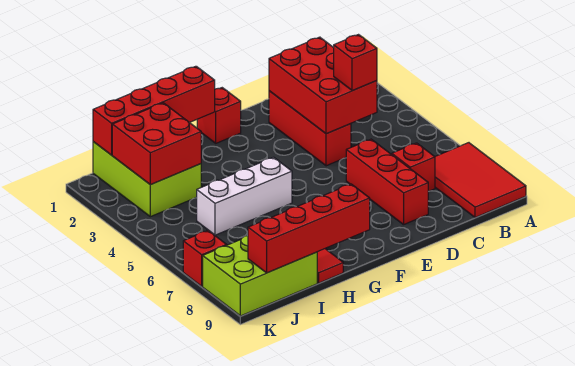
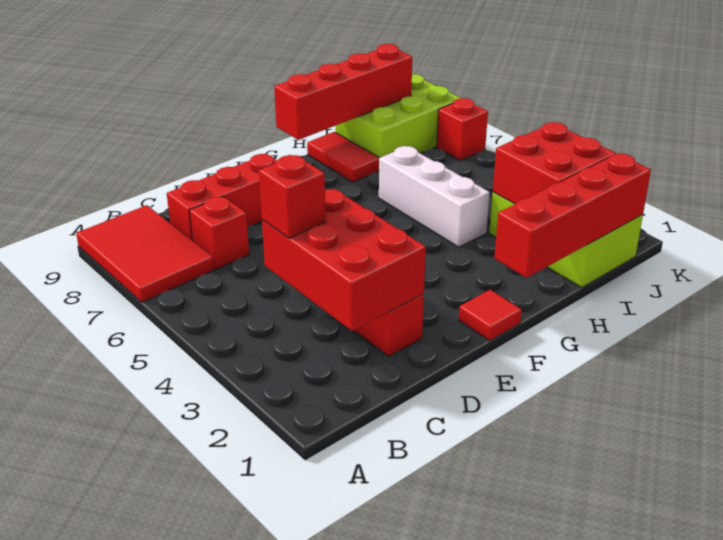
red brick D6:D8 level 1 -> red brick C8:E8 level 1
red brick F1 level 1 -> red tile F1 level 1
white brick G5:I5 level 1 -> white brick H4:H6 level 1

